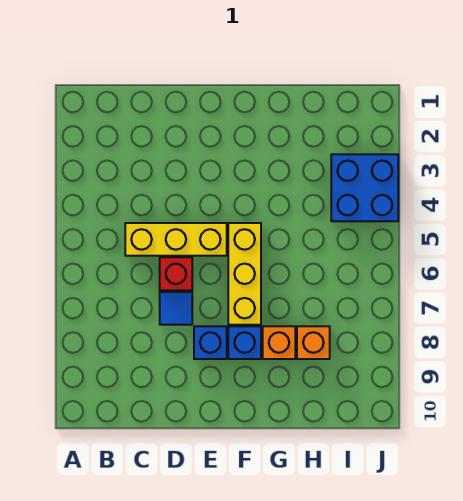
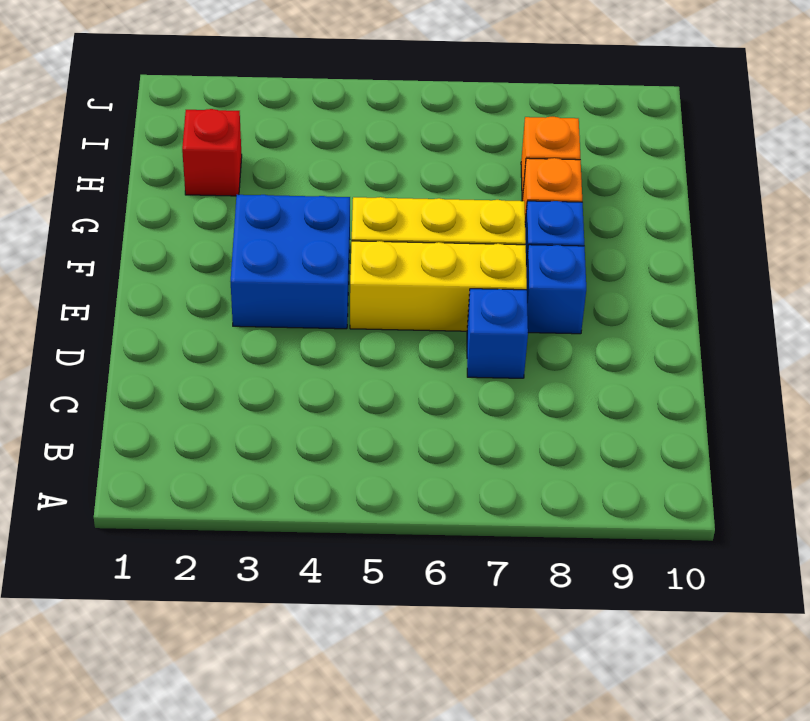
yellow brick C5:E5 level 1 -> yellow brick E5:E7 level 1
red brick D6 level 1 -> red brick H2 level 1
blue tile D7 level 1 -> blue brick D7 level 1
blue brick I3:J4 level 1 -> blue brick E3:F4 level 1

